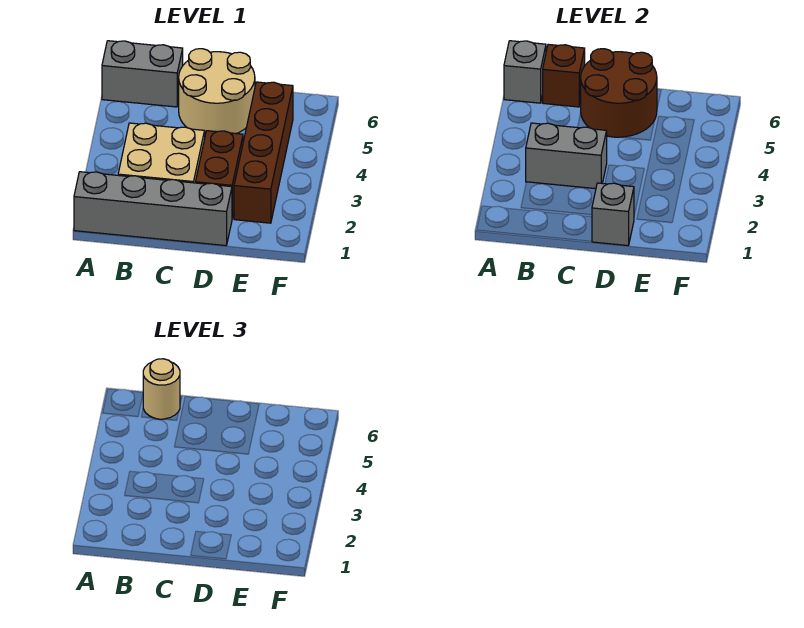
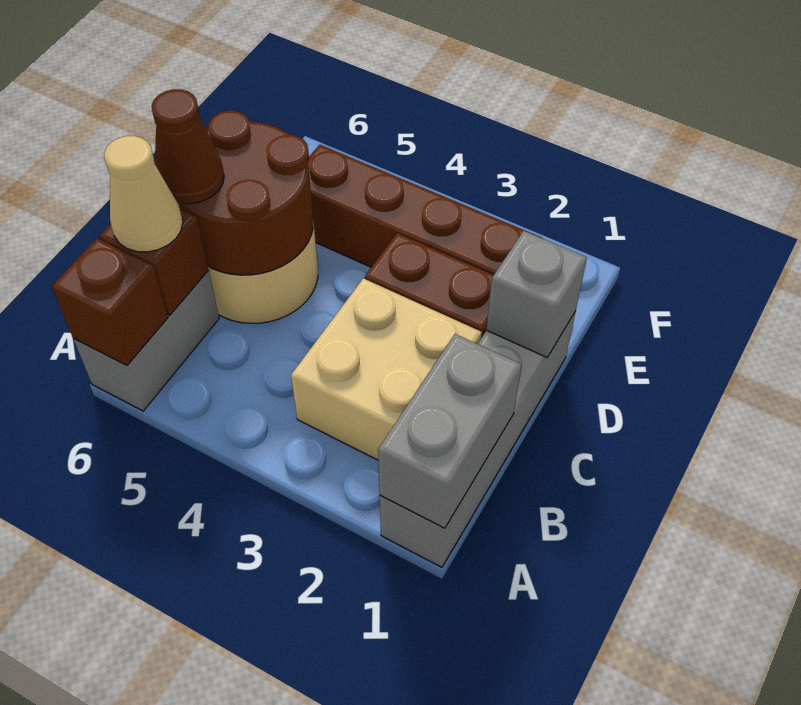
grey brick A6 level 2 -> brown brick A6 level 2
grey brick B3:C3 level 2 -> grey brick A1:B1 level 2
tan round brick B6 level 3 -> tan cone B6 level 3
none -> brown cone C6 level 3

